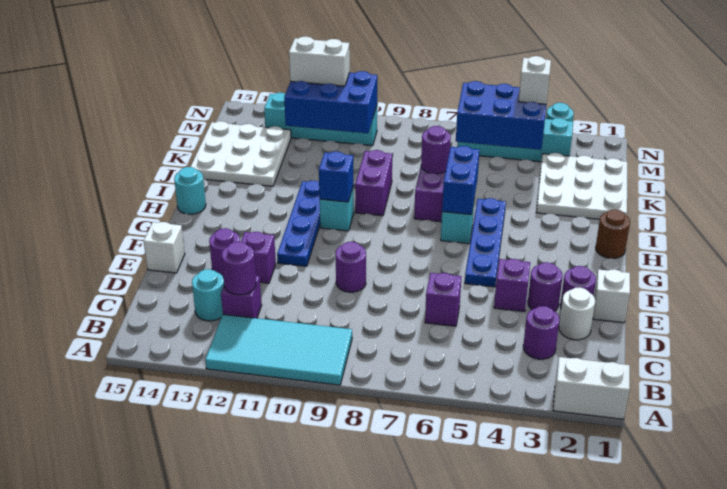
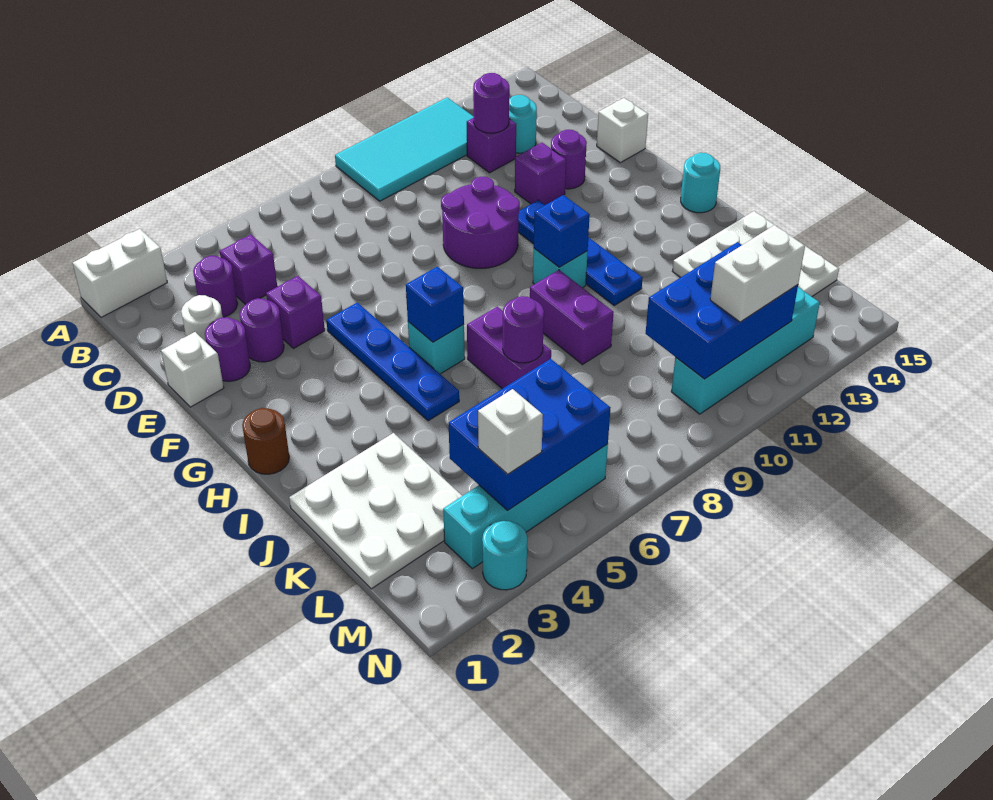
purple brick D6 level 1 -> purple brick C4 level 1
purple round brick E9 level 1 -> purple round brick E9:F10 level 1
blue brick H6:I6 level 2 -> blue brick H6 level 2

